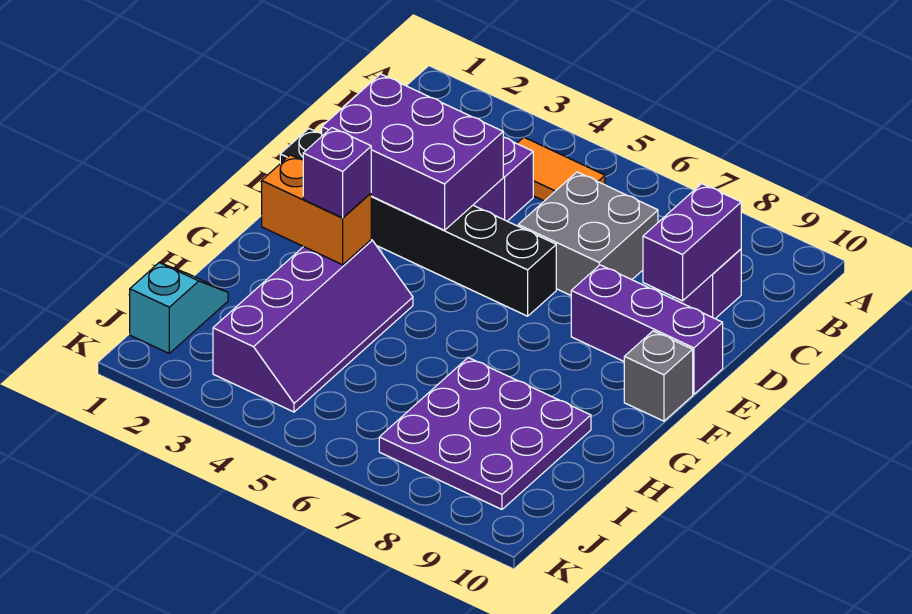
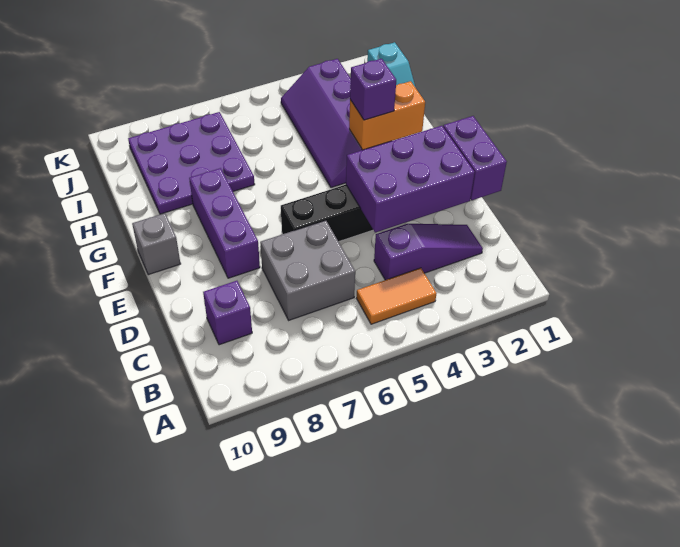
purple brick C9:D9 level 2 -> purple brick D1:E1 level 2
purple brick E8:E10 level 1 -> purple brick E8:G8 level 1

